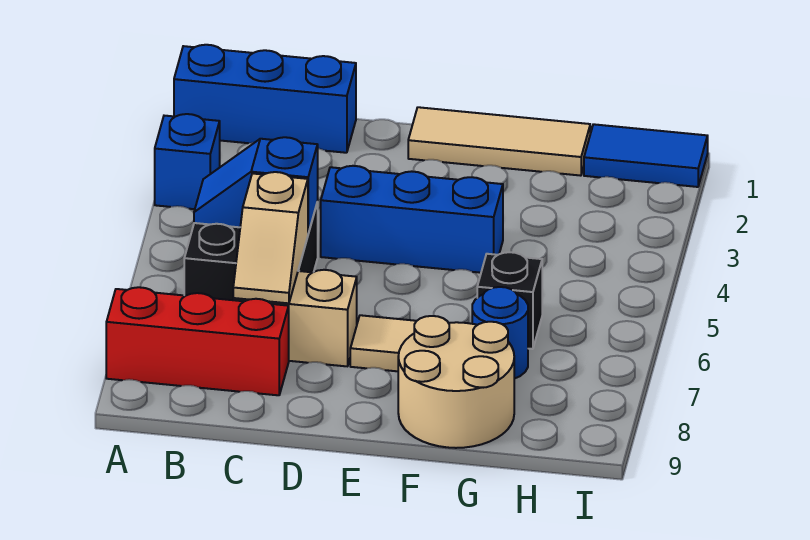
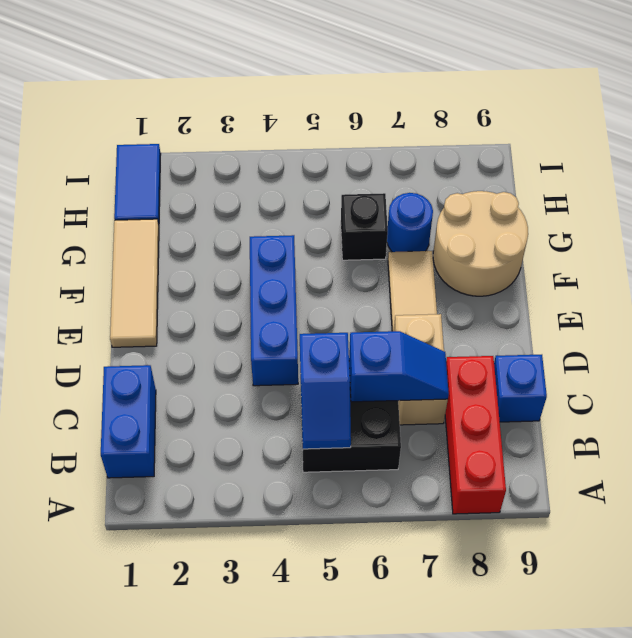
blue brick A1:C1 level 1 -> blue brick B1:C1 level 1
blue brick A3 level 1 -> blue brick C9 level 1
tan slope C6:C7 level 2 top 6 -> blue slope C6:C7 level 2 top 6

